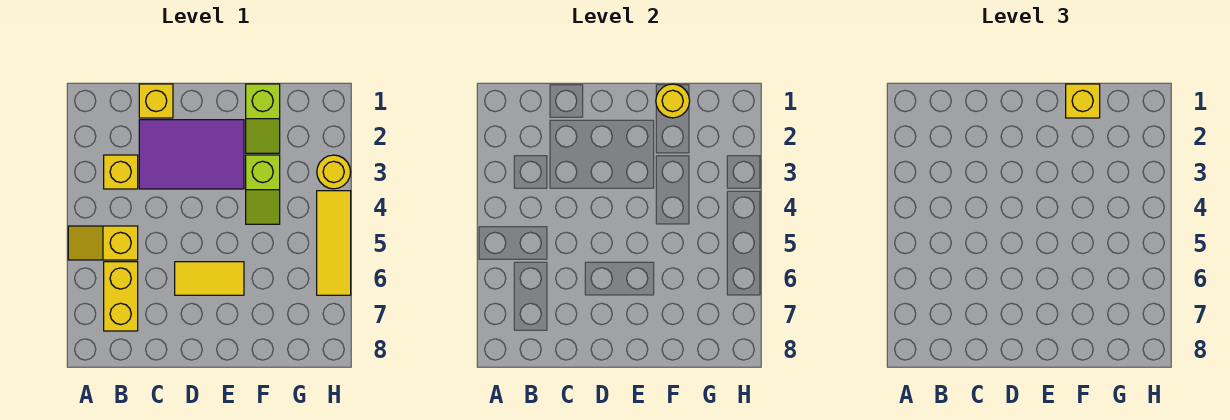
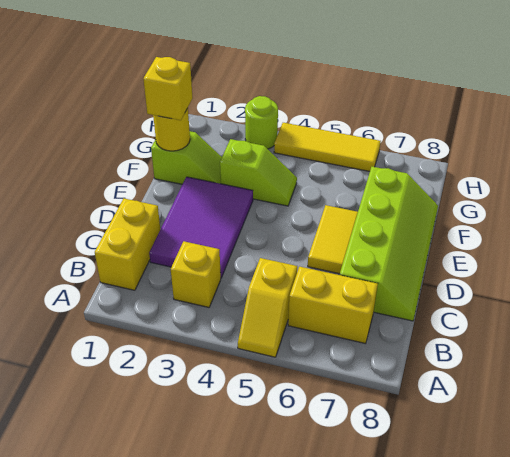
yellow brick C1 level 1 -> yellow brick B1:C1 level 1
none -> lime slope C7:F8 level 1 top 7
yellow round brick H3 level 1 -> lime round brick H3 level 1

